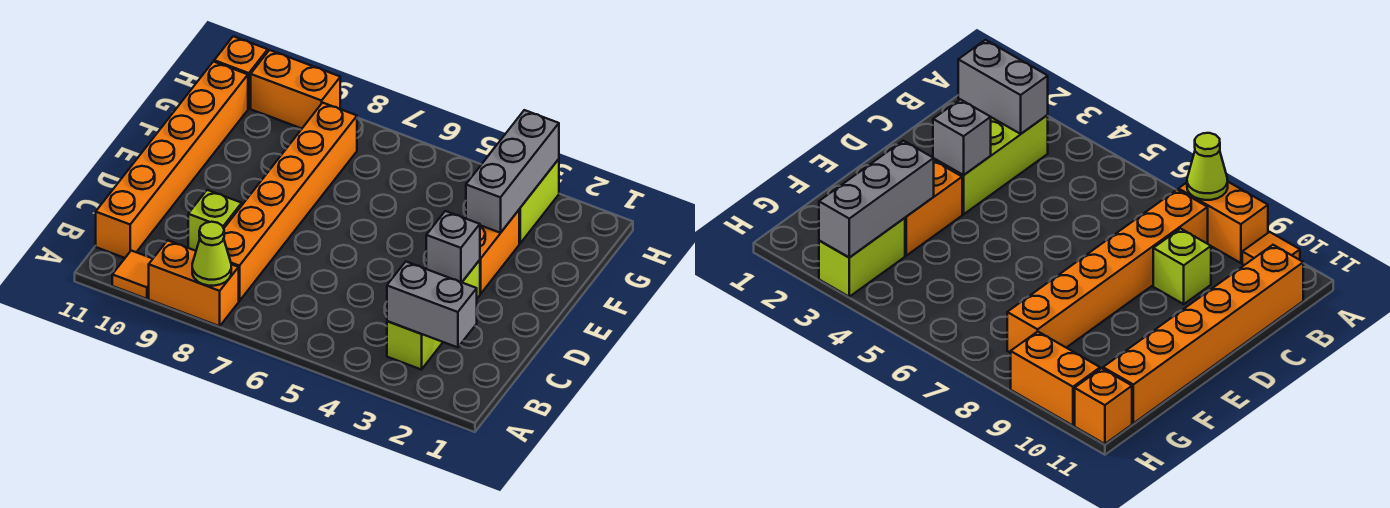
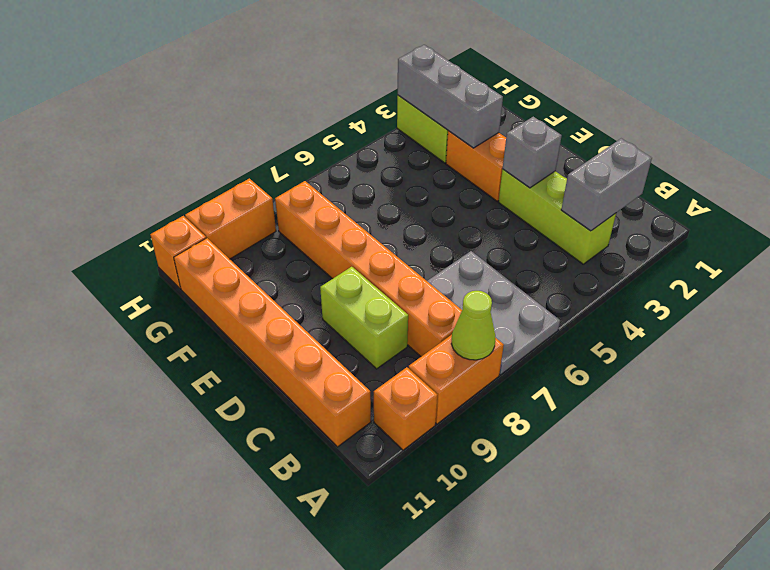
none -> grey plate A6:C7 level 1
orange tile A10 level 1 -> orange brick A10 level 1
lime brick C9 level 1 -> lime brick C9:D9 level 1

